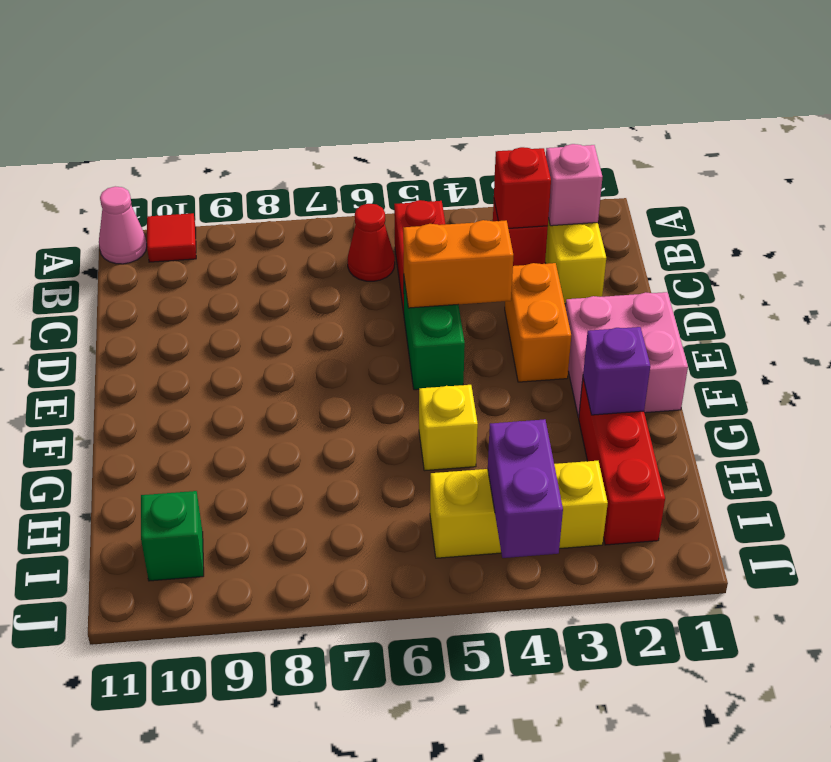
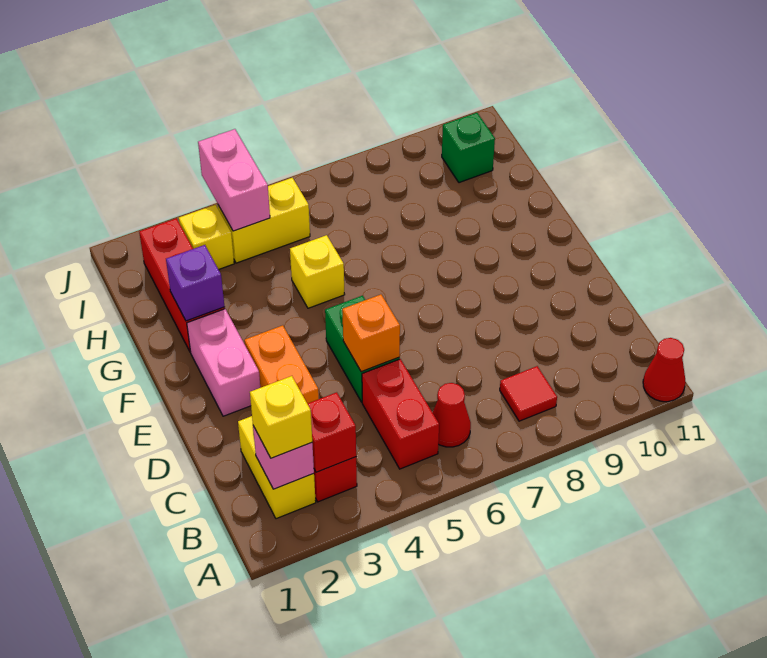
red tile A10 level 1 -> red tile B8 level 1
pink cone A11 level 1 -> red cone A11 level 1
none -> yellow brick B2 level 3
orange brick D4:D5 level 2 -> orange brick D5 level 2
pink brick E1:F2 level 1 -> pink brick E2:F2 level 1
purple brick I4:J4 level 2 -> pink brick I4:J4 level 2

